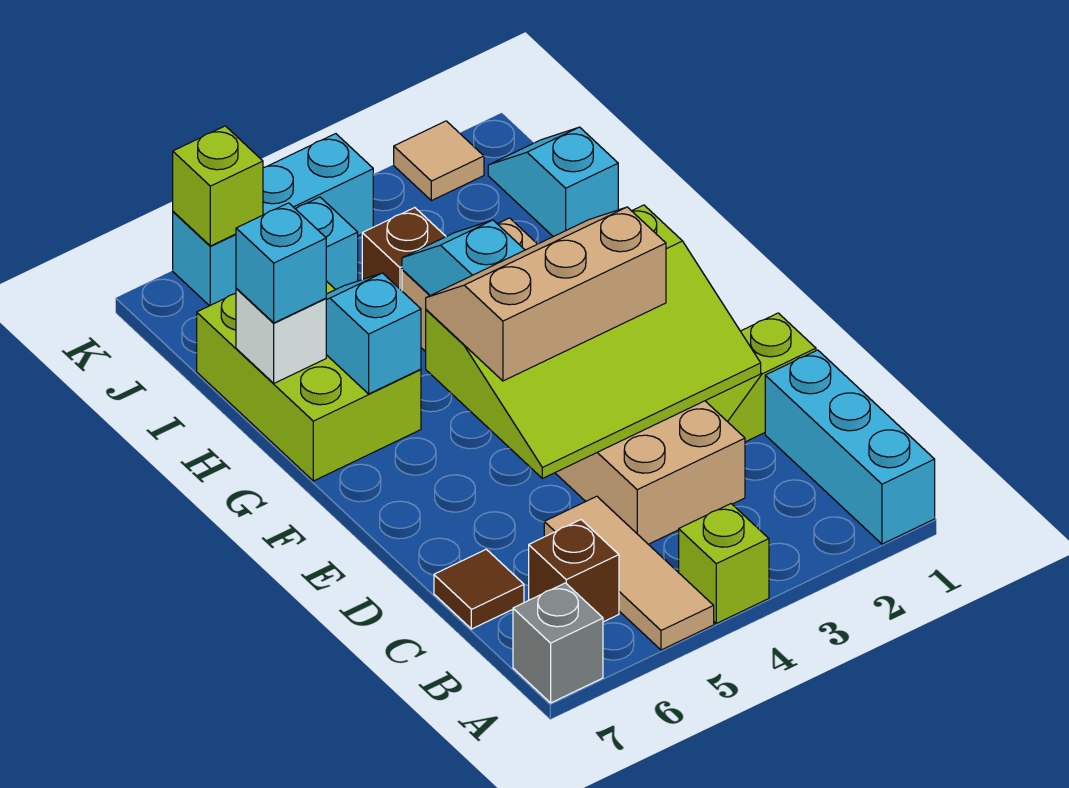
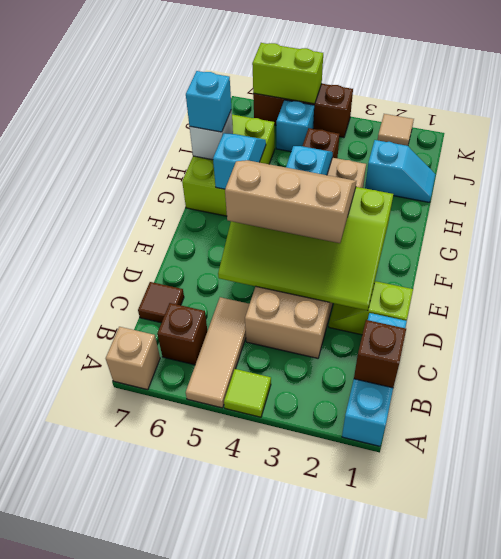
lime brick A4 level 1 -> lime tile A4 level 1
grey brick A7 level 1 -> tan brick A7 level 1
none -> brown brick B1 level 2
cyan slope I1:J1 level 1 top I -> cyan slope I1:I2 level 1 top 2
cyan brick K4:K6 level 1 -> brown brick K4:K6 level 1
lime brick K6 level 2 -> lime brick K5:K6 level 2

